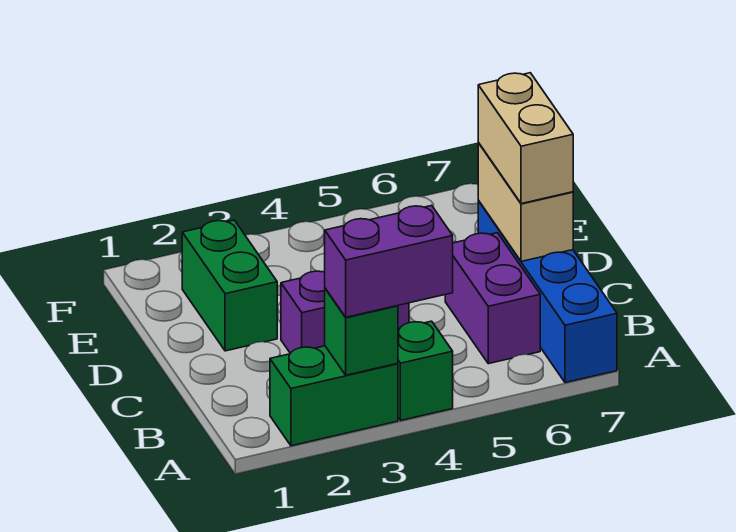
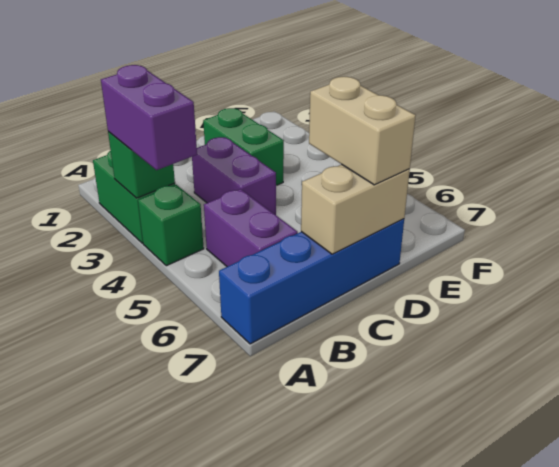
purple brick B6:C6 level 1 -> purple brick B5:B6 level 1
tan brick C7:D7 level 3 -> tan brick D6:D7 level 3
green brick D2:E2 level 1 -> green brick D2:D3 level 1

